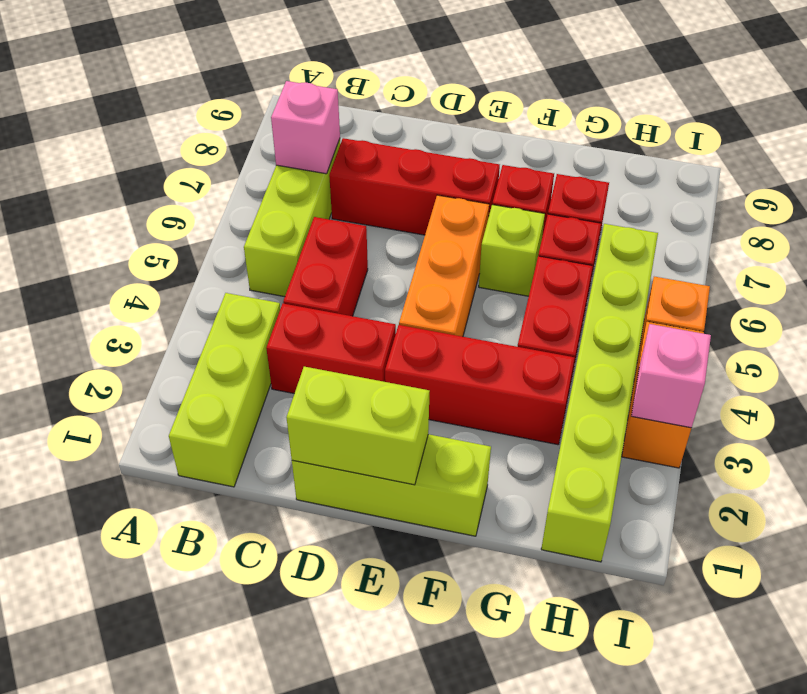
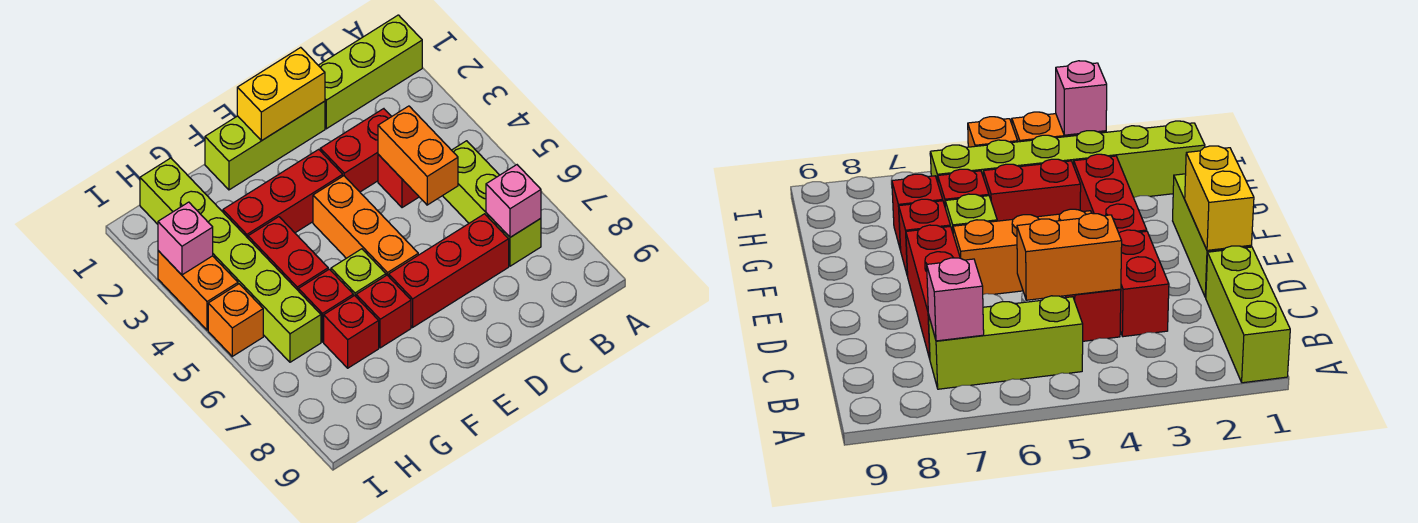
lime brick B1:B3 level 1 -> lime brick A1:C1 level 1
red brick C4:C5 level 1 -> red brick C4 level 1
none -> orange brick C4:C5 level 2
lime brick D1:E1 level 2 -> yellow brick D1:E1 level 2

